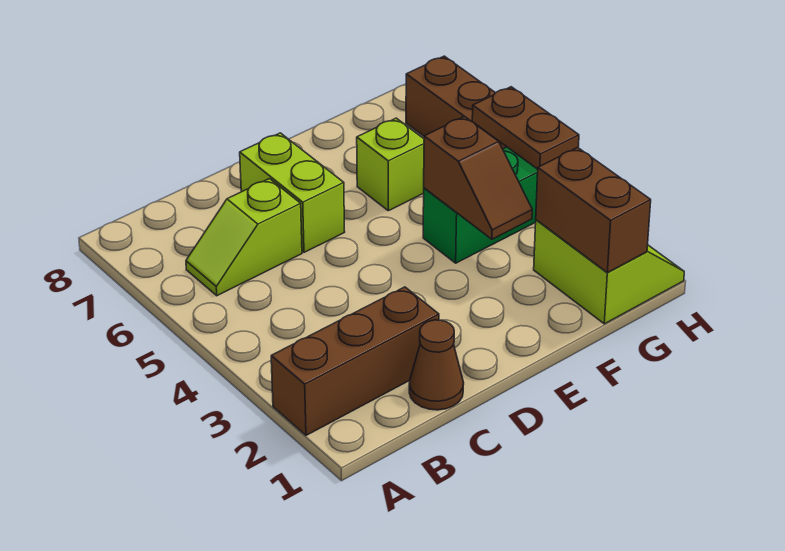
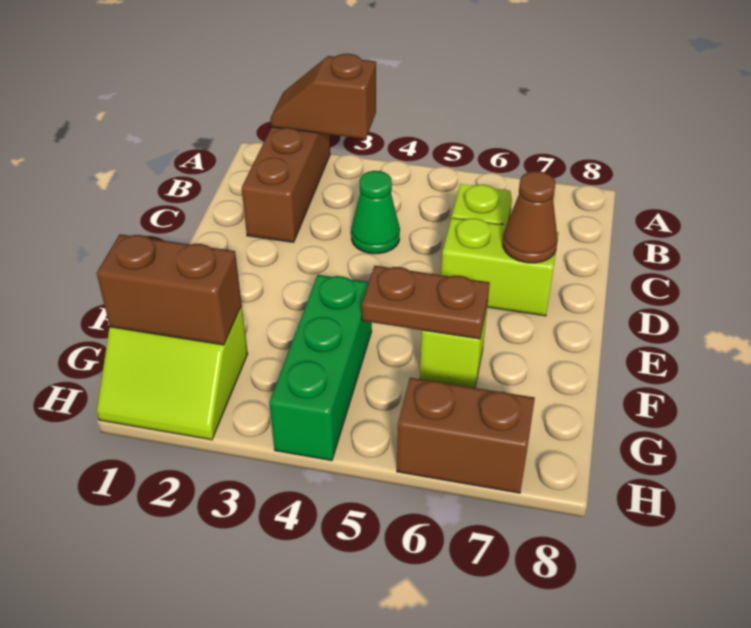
brown cone C1 level 1 -> brown cone D7 level 2
none -> green cone C4 level 1
brown slope F3:F4 level 2 top 4 -> brown slope A2:A3 level 2 top 3
brown plate H4:H5 level 2 -> brown plate F5:F6 level 2

